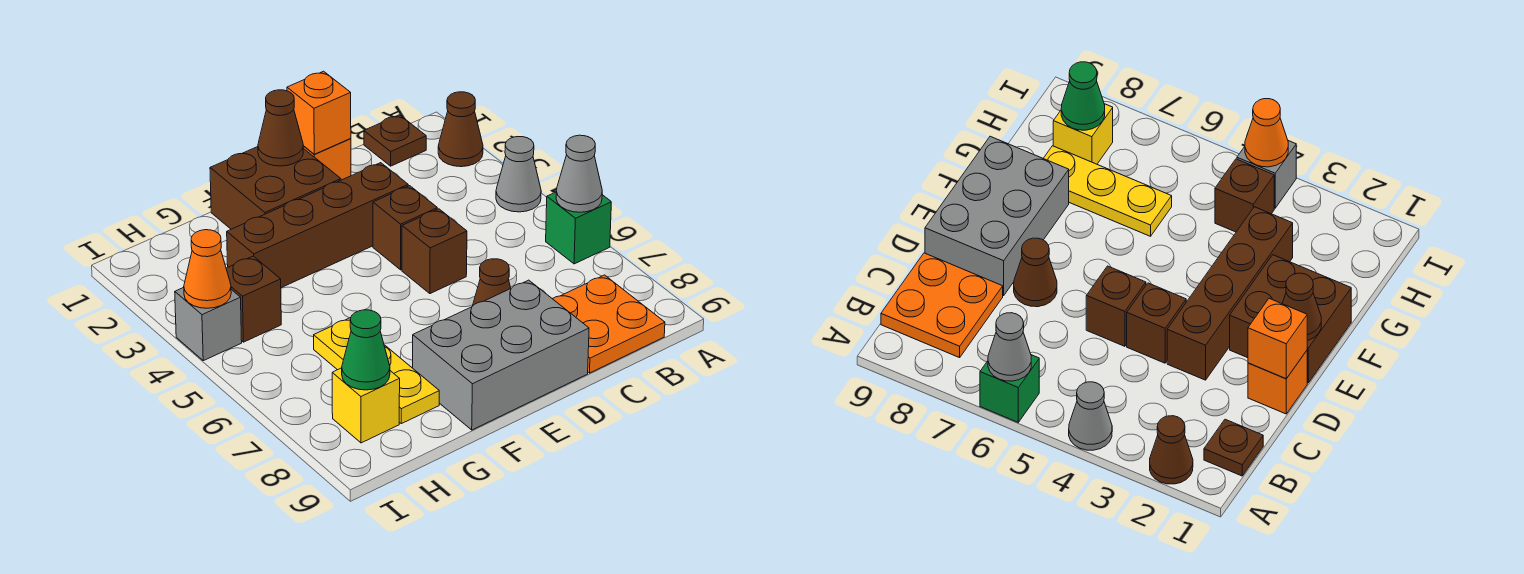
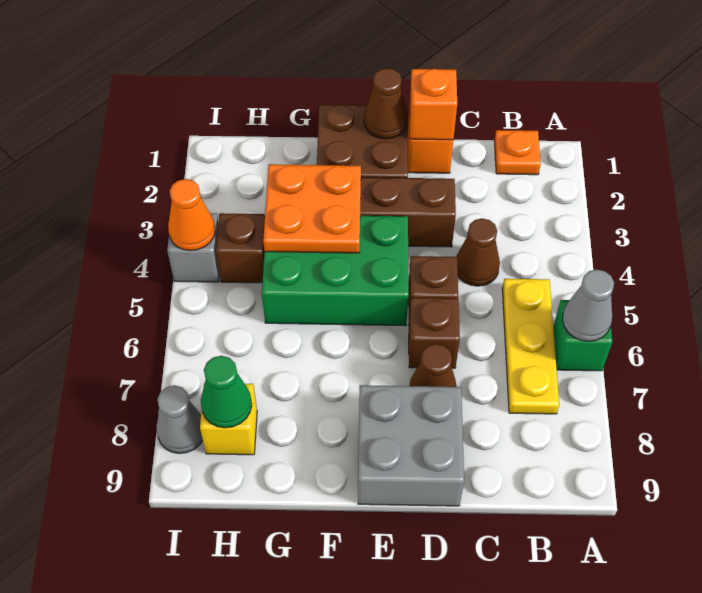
brown cone A2 level 1 -> brown cone C4 level 1
grey cone A4 level 1 -> grey cone I8 level 1
brown plate B1 level 1 -> orange plate B1 level 1
orange plate B8:C9 level 1 -> orange plate F3:G4 level 2
brown brick D4 level 1 -> brown brick D6 level 1
grey brick D8:F9 level 1 -> grey brick D8:E9 level 1
none -> green brick E4:G5 level 1
yellow plate G6:G8 level 1 -> yellow plate B5:B7 level 1

